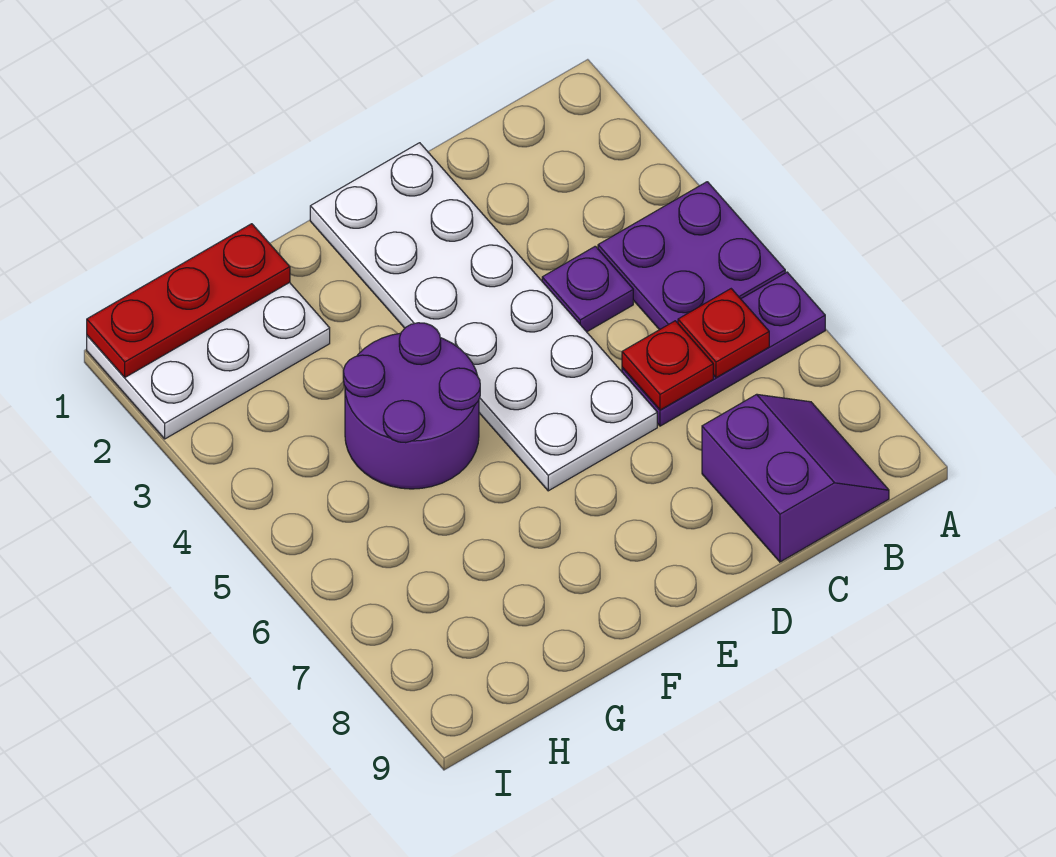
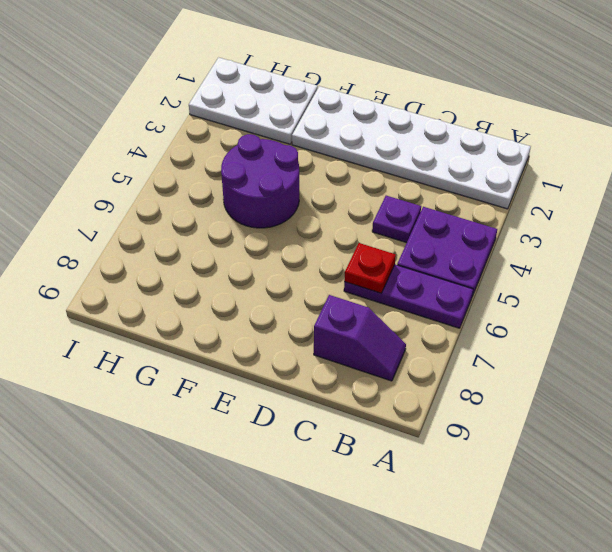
red plate B6 level 2 -> none
purple slope B8:C9 level 1 top C -> purple slope B8:C8 level 1 top C
white plate D1:E6 level 1 -> white plate A1:F2 level 1
red plate G1:I1 level 2 -> none

